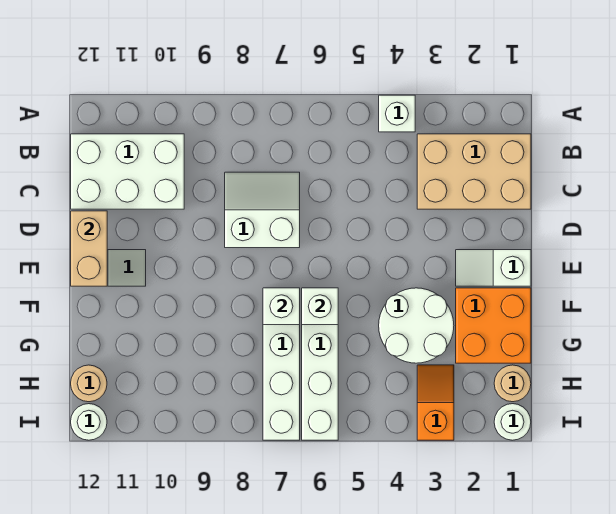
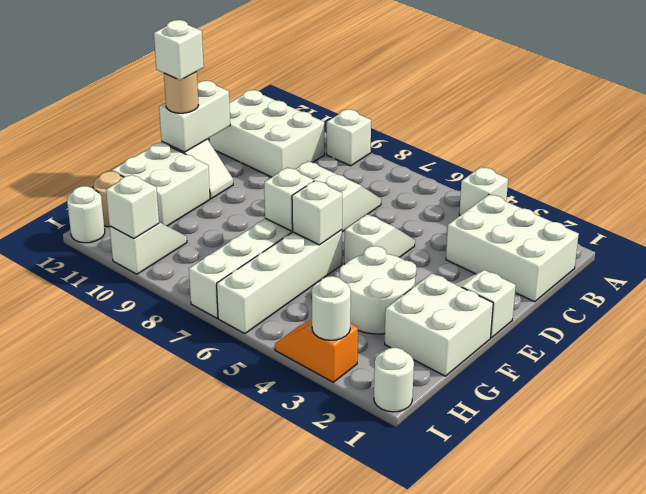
none -> white brick A9 level 1
tan brick B1:C3 level 1 -> white brick B1:C3 level 1
none -> white slope D5:E5 level 1 top E
tan brick D12:E12 level 2 -> white brick D12:E12 level 2
none -> white brick E12 level 4
orange brick F1:G2 level 1 -> white brick F1:G2 level 1
none -> white brick F11:G12 level 1
tan round brick H1 level 1 -> tan round brick E12 level 3
orange slope H3:I3 level 1 top I -> orange slope I3:I4 level 1 top 3
none -> white slope H10:I10 level 1 top I
none -> white round brick I3 level 2
none -> white brick I10 level 2

